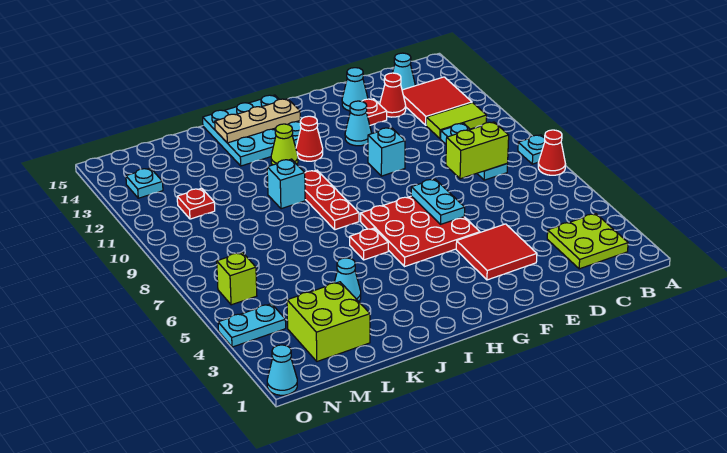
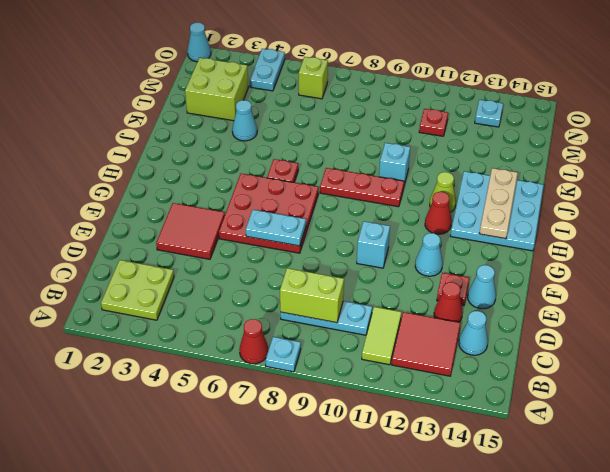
lime brick C8:D8 level 2 -> lime brick C8:C9 level 2

